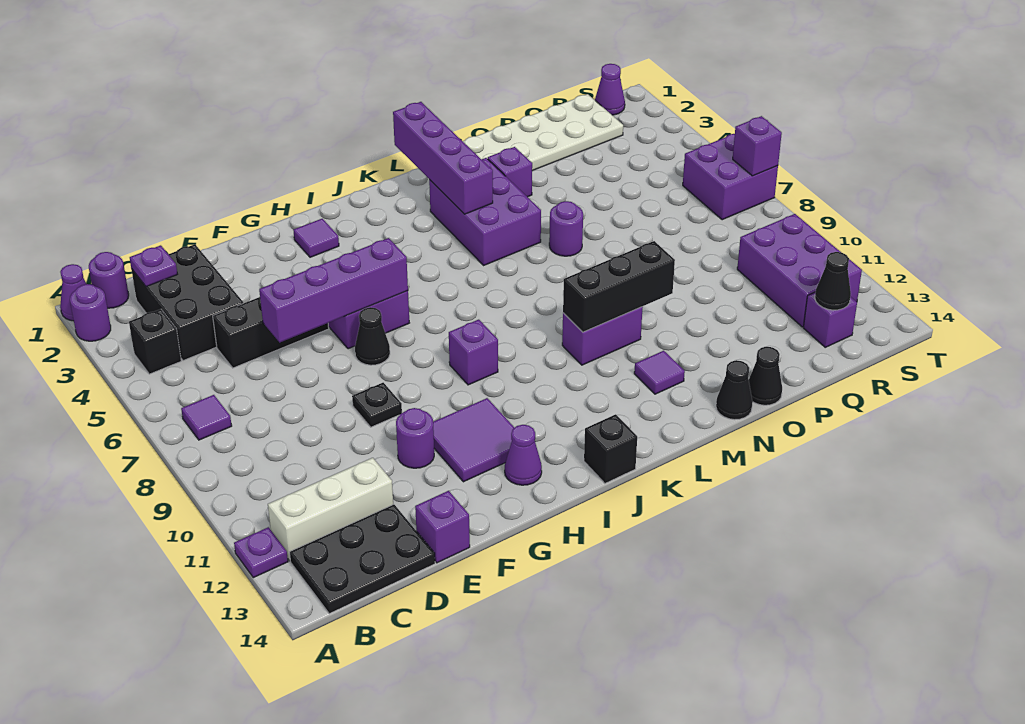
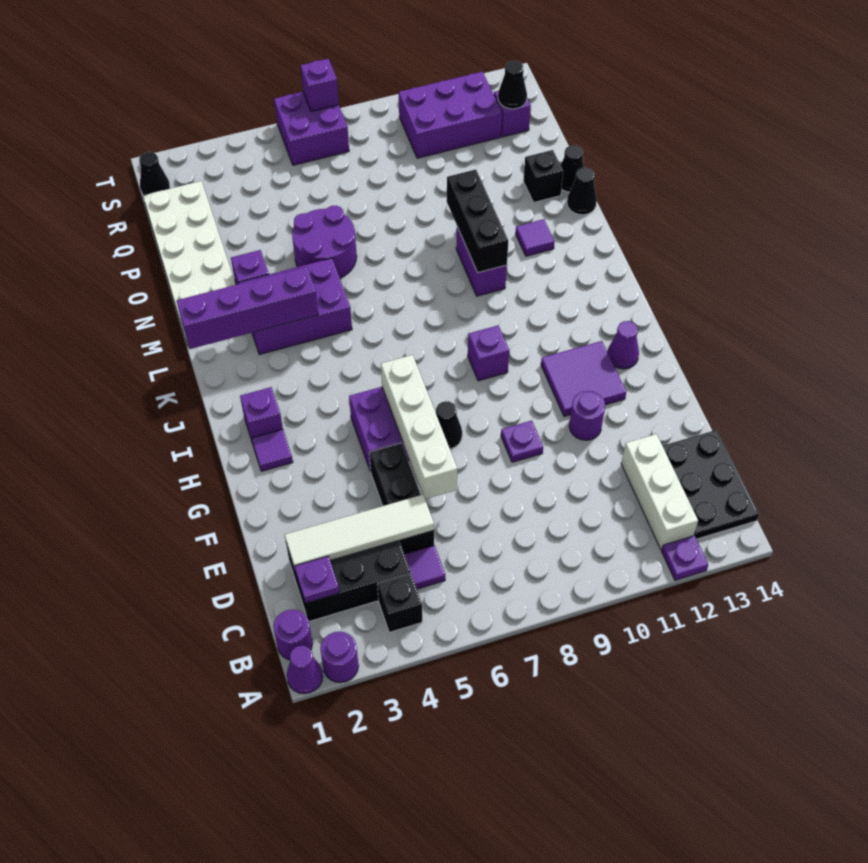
purple tile B7 level 1 -> purple tile C5 level 1
none -> white tile D2:D5 level 2
purple brick E6:H6 level 2 -> white brick E6:H6 level 2
purple brick E14 level 1 -> purple brick I2 level 1
black plate F9 level 1 -> purple plate F9 level 1
black brick J14 level 1 -> black brick O13 level 1
purple round brick N6 level 1 -> purple round brick N5:O6 level 1
purple cone S1 level 1 -> black cone S1 level 1

